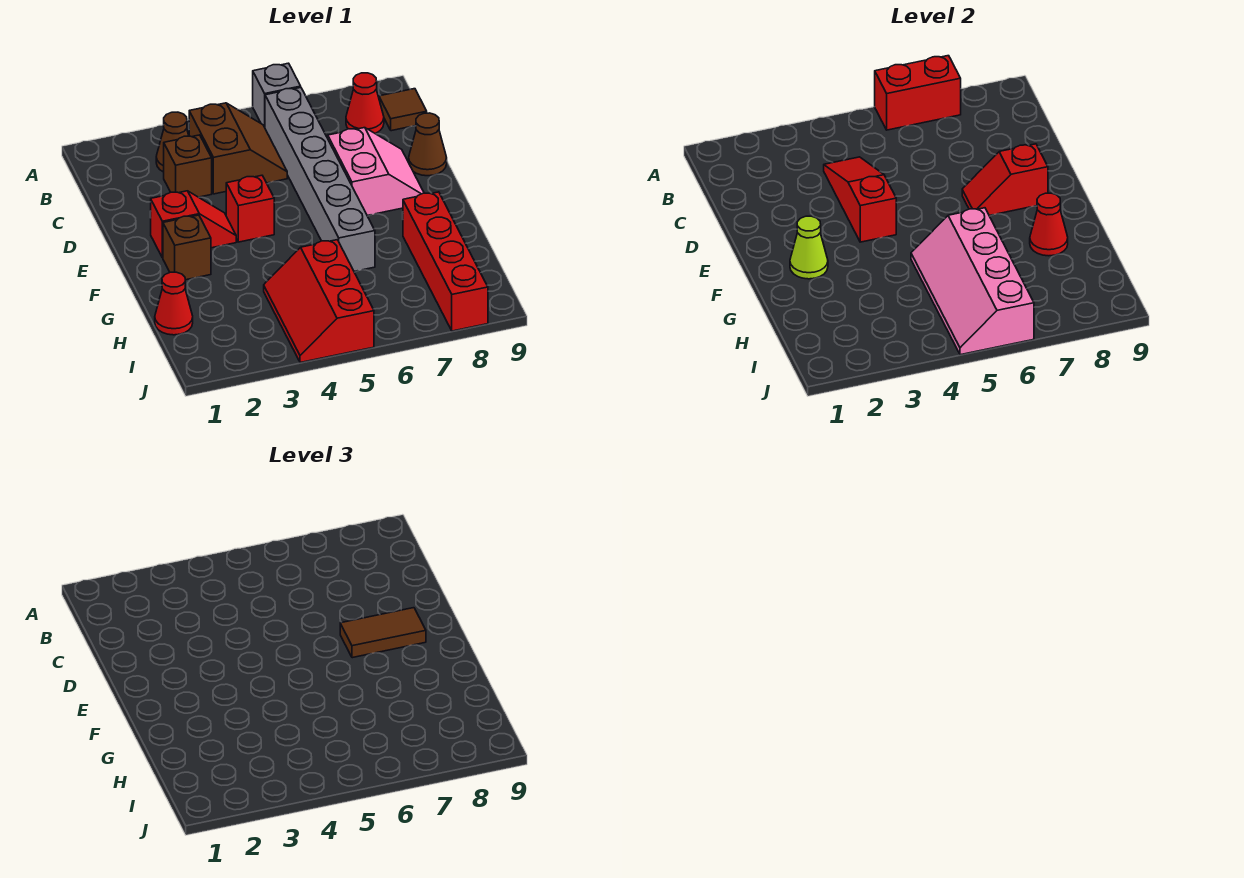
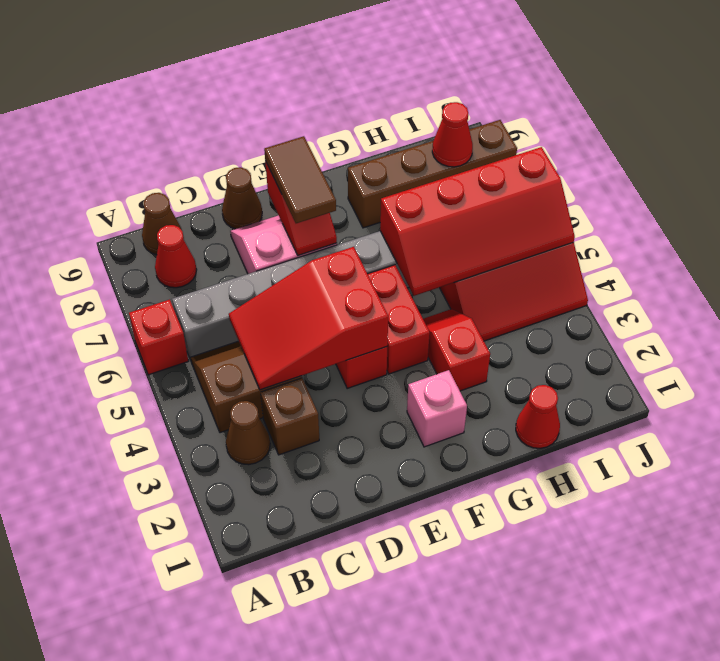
grey brick A6 level 1 -> red brick A6 level 1
red brick A6:A7 level 2 -> red brick F4:F5 level 1
brown tile B9 level 1 -> brown cone B9 level 1
red slope C4:E4 level 2 top E -> red slope C4:E5 level 2 top E
red slope E2:E3 level 1 top 2 -> red slope G3:G4 level 1 top 3
brown brick F2 level 1 -> pink brick F2 level 1
lime cone F2 level 2 -> none
pink slope G5:J6 level 2 top 6 -> red slope G5:J6 level 2 top 6
red brick G8:J8 level 1 -> brown brick G8:J8 level 1
red cone G8 level 2 -> red cone I8 level 2

